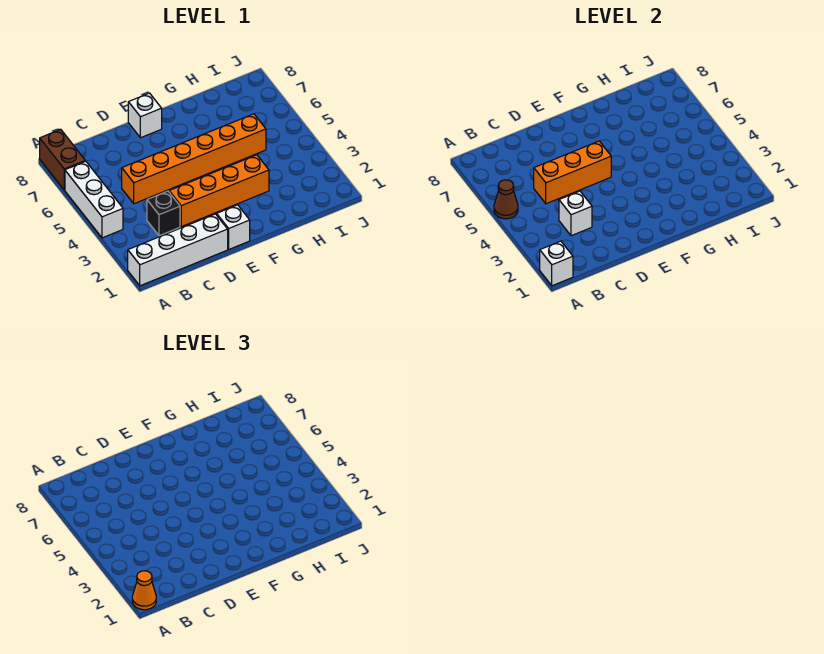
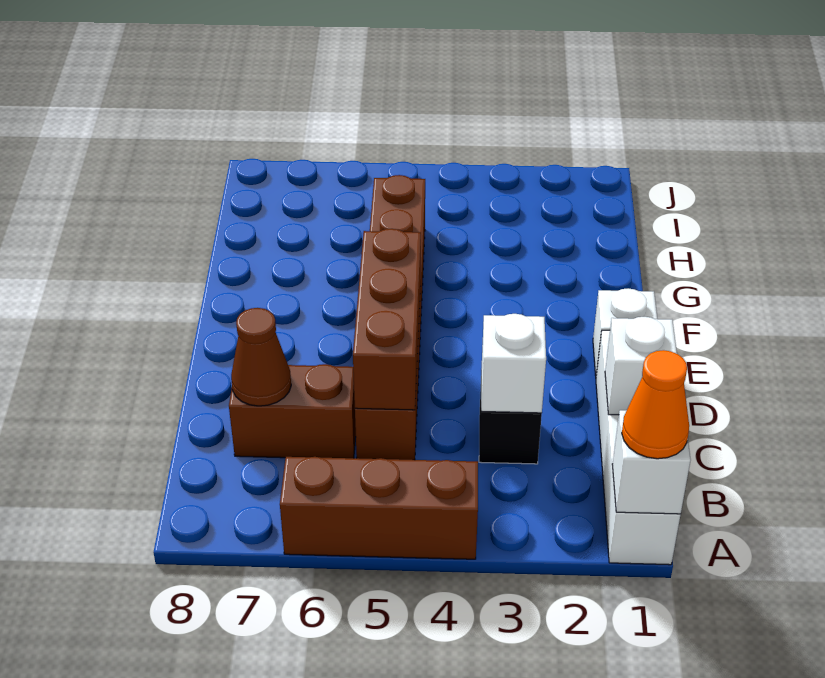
white brick A4:A6 level 1 -> brown brick A4:A6 level 1
brown cone A5 level 2 -> brown cone C7 level 2
brown brick A7:A8 level 1 -> brown brick C6:C7 level 1
orange brick C5:H5 level 1 -> brown brick C5:H5 level 1
orange brick C5:E5 level 2 -> brown brick C5:E5 level 2
orange brick D3:G3 level 1 -> none
white brick E8 level 1 -> white brick C1 level 2

